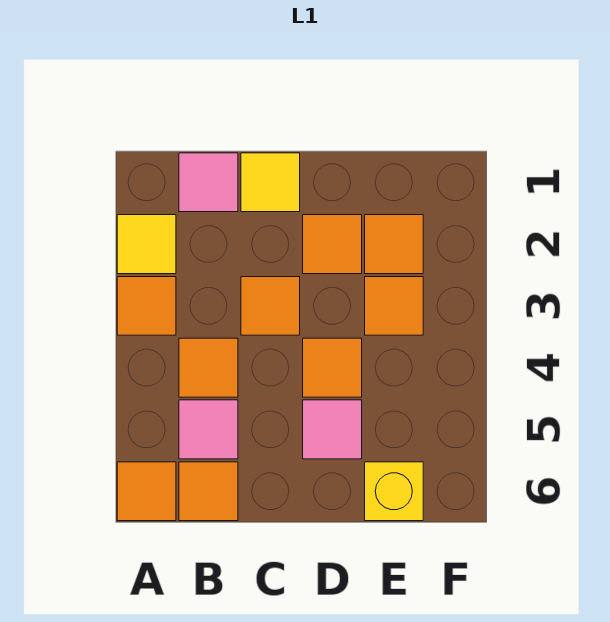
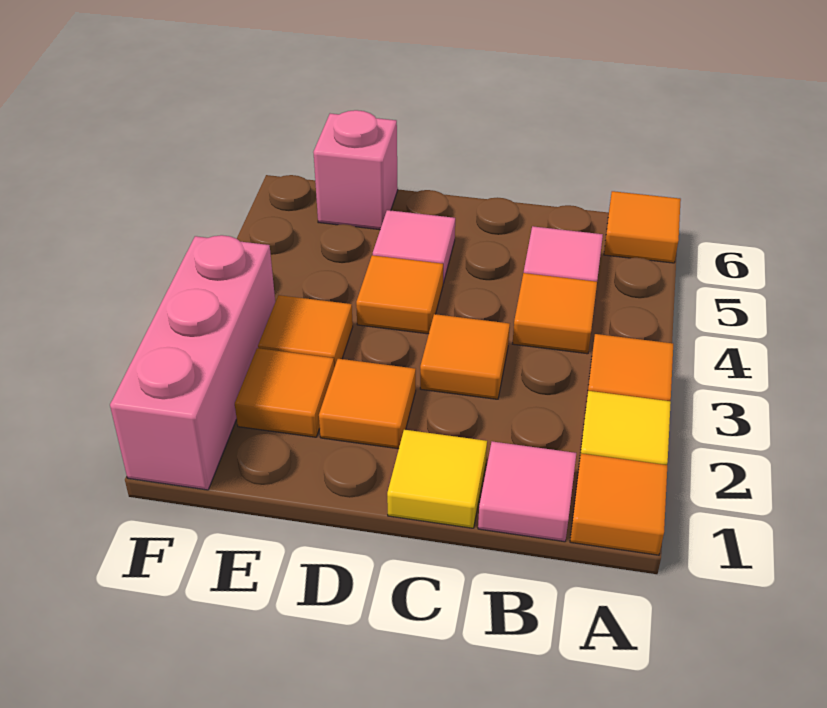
orange tile B6 level 1 -> orange tile A1 level 1
yellow brick E6 level 1 -> pink brick E6 level 1
none -> pink brick F1:F3 level 1

